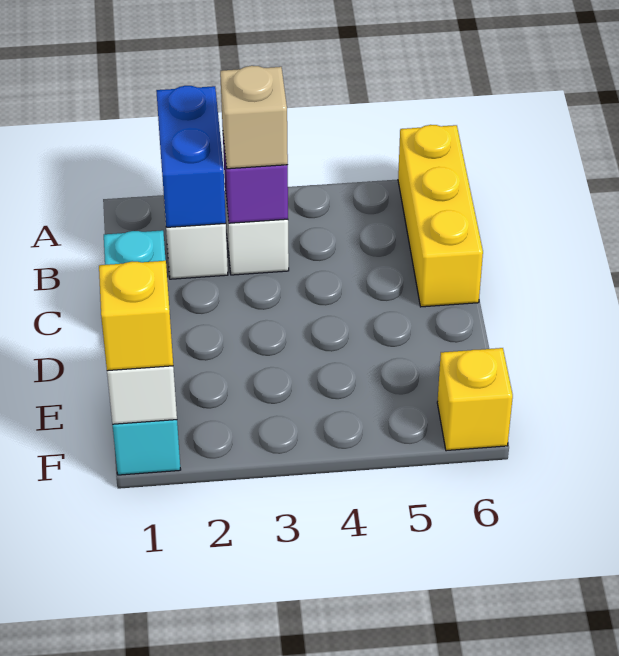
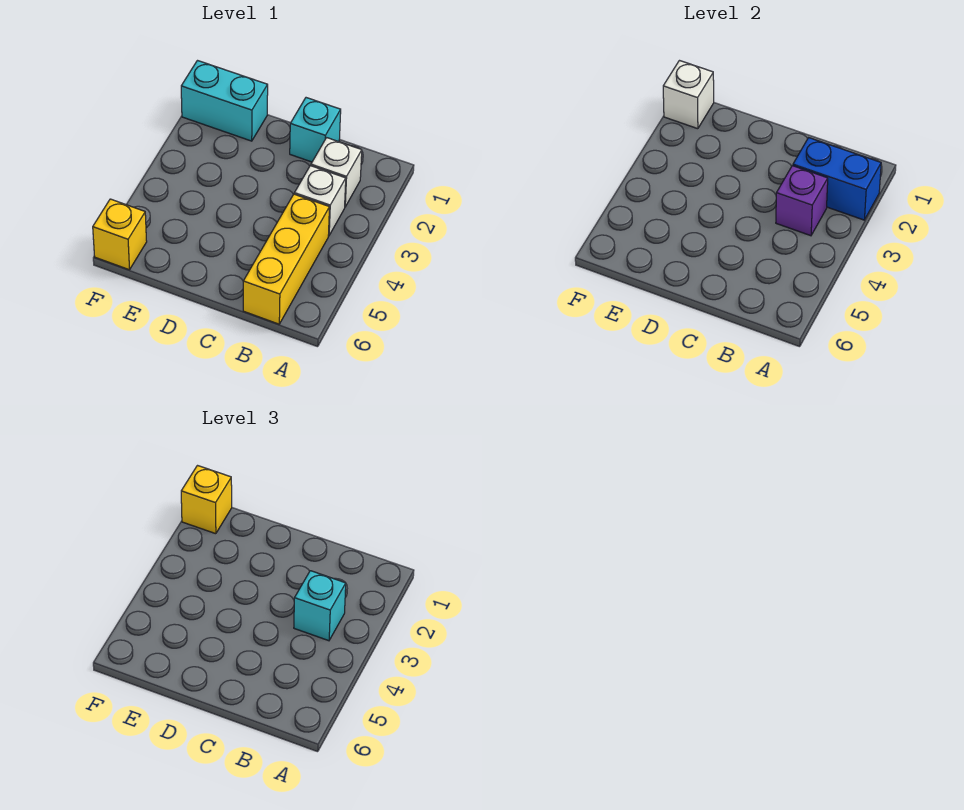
yellow brick A6:C6 level 1 -> yellow brick B4:B6 level 1
tan brick B3 level 3 -> cyan brick B3 level 3

